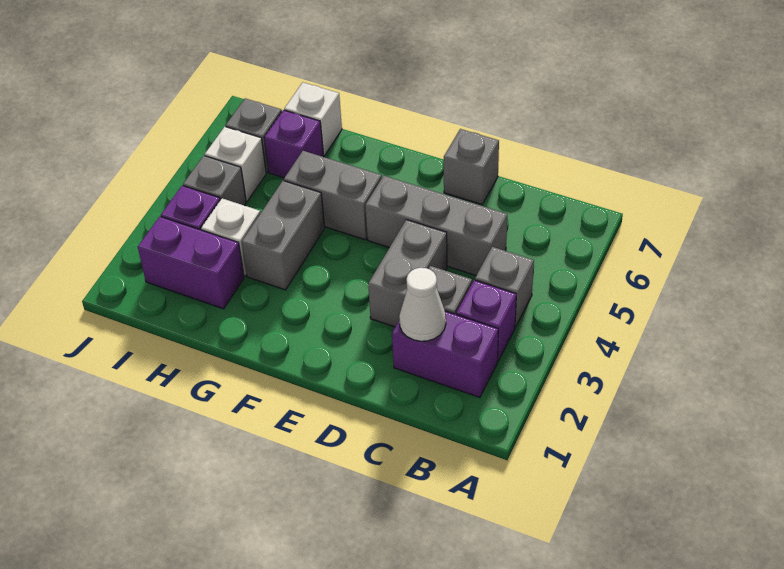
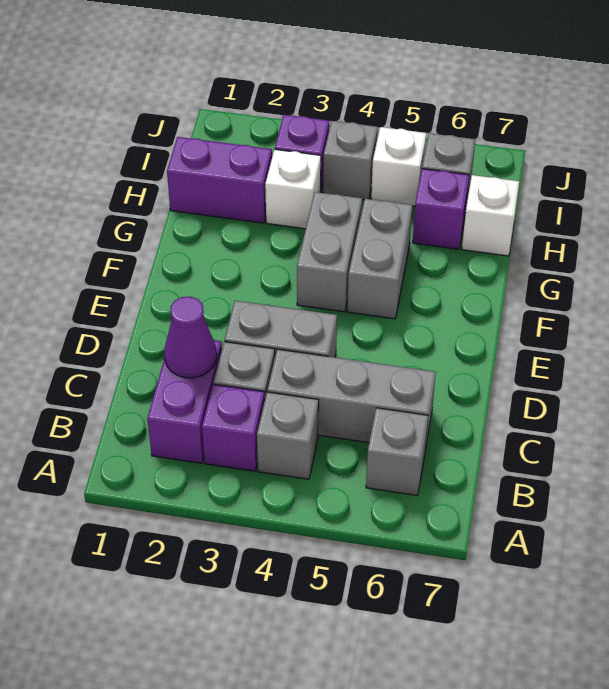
white cone C2 level 2 -> purple cone C2 level 2
grey brick C5:E5 level 1 -> grey brick C4:C6 level 1
grey brick D7 level 1 -> grey brick B6 level 1
grey brick G3:G4 level 1 -> grey brick F4:G4 level 1
purple brick H2:I2 level 1 -> purple brick H1:H2 level 1

